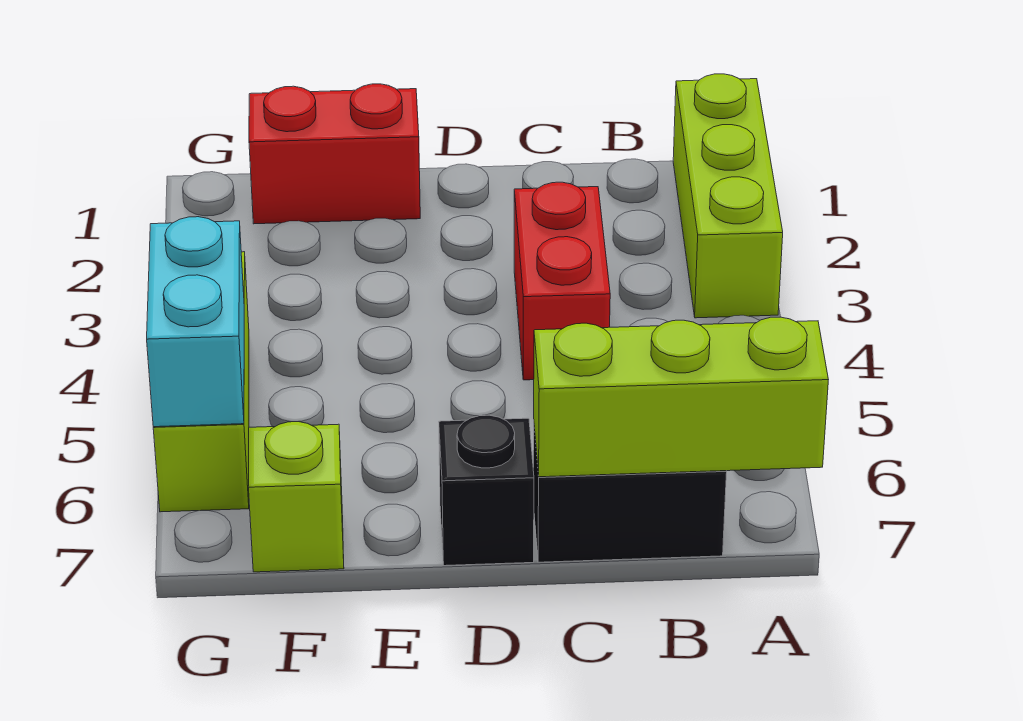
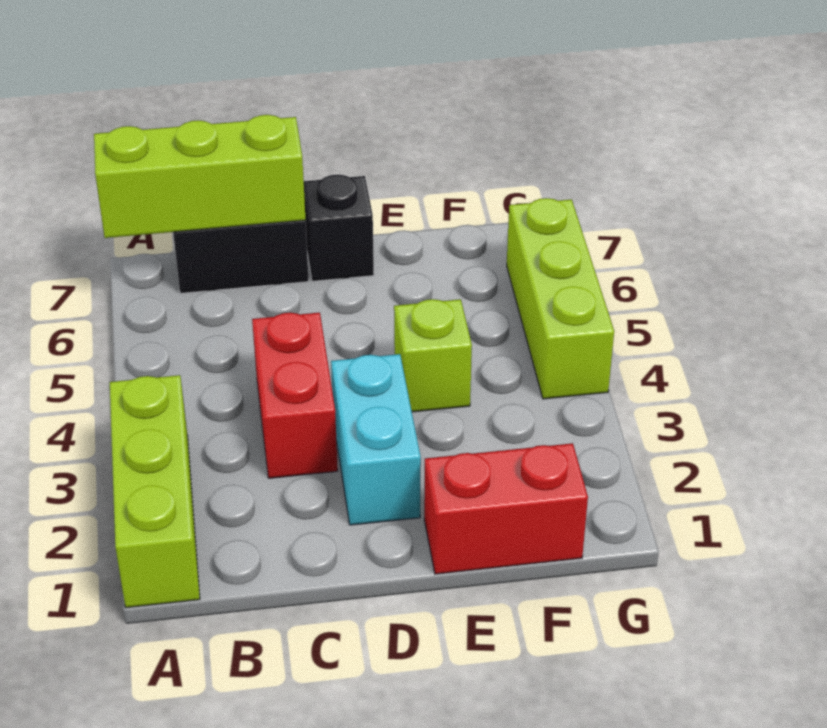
lime brick F7 level 1 -> lime brick E4 level 1
cyan brick G5:G6 level 2 -> cyan brick D2:D3 level 1

